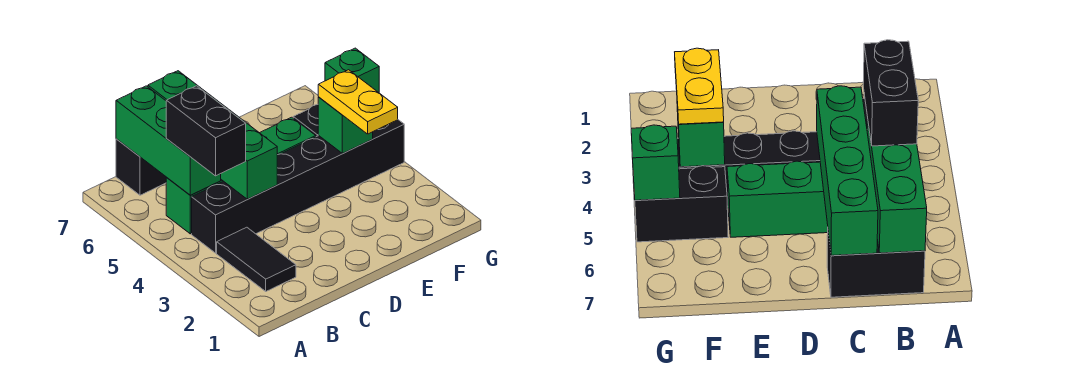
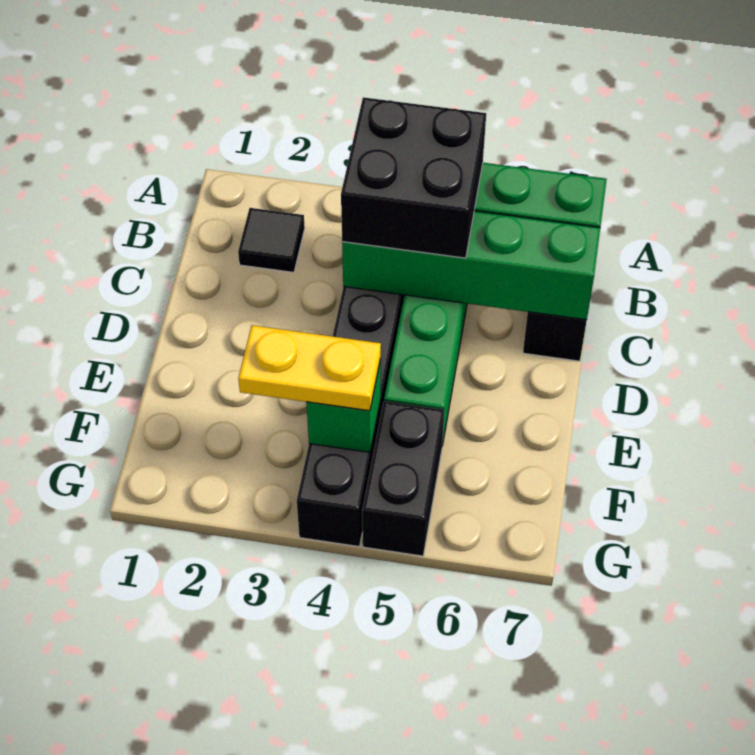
black tile B2:B3 level 1 -> black tile B2 level 1
black brick B4:B5 level 3 -> black brick B4:C5 level 3
green brick G5 level 2 -> none

